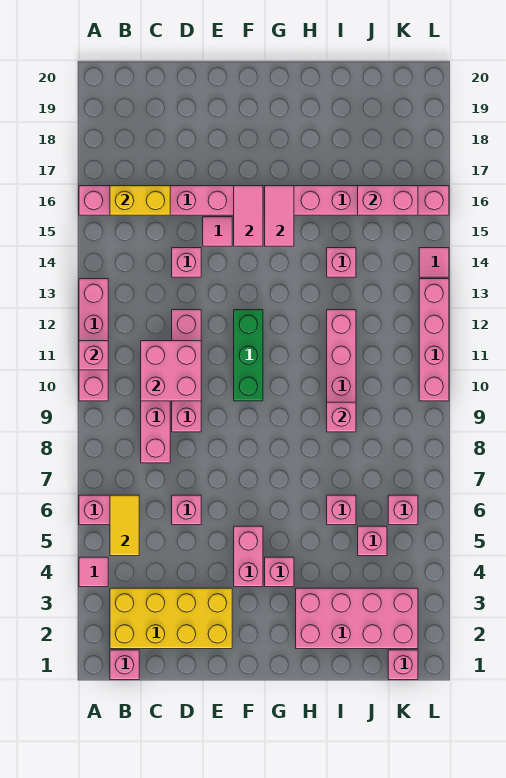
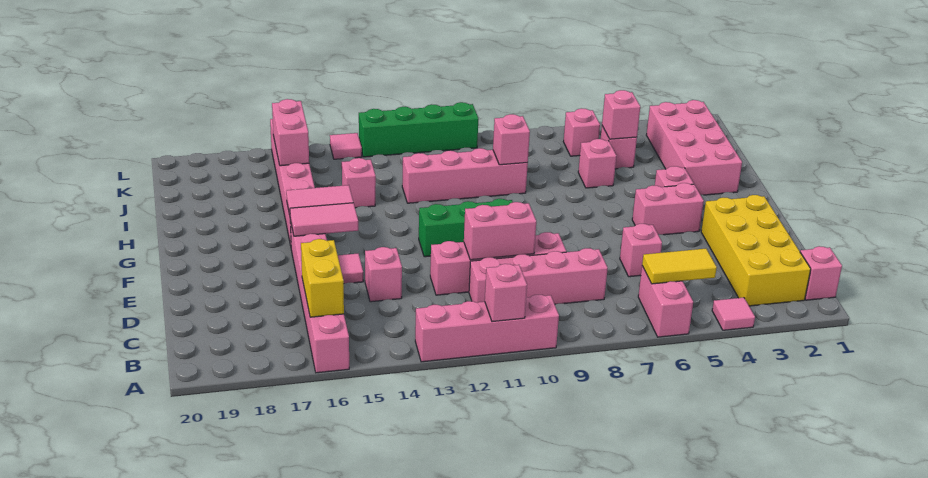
pink brick C10:D11 level 2 -> pink brick D10:D11 level 2
pink brick K1 level 1 -> pink brick J5 level 2
pink brick L10:L13 level 1 -> green brick L10:L13 level 1

